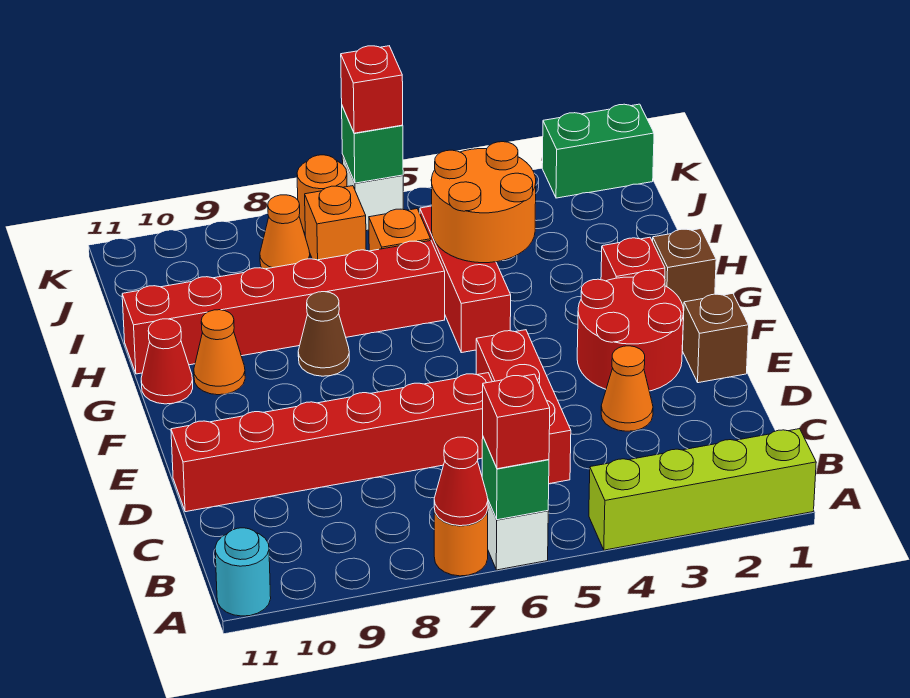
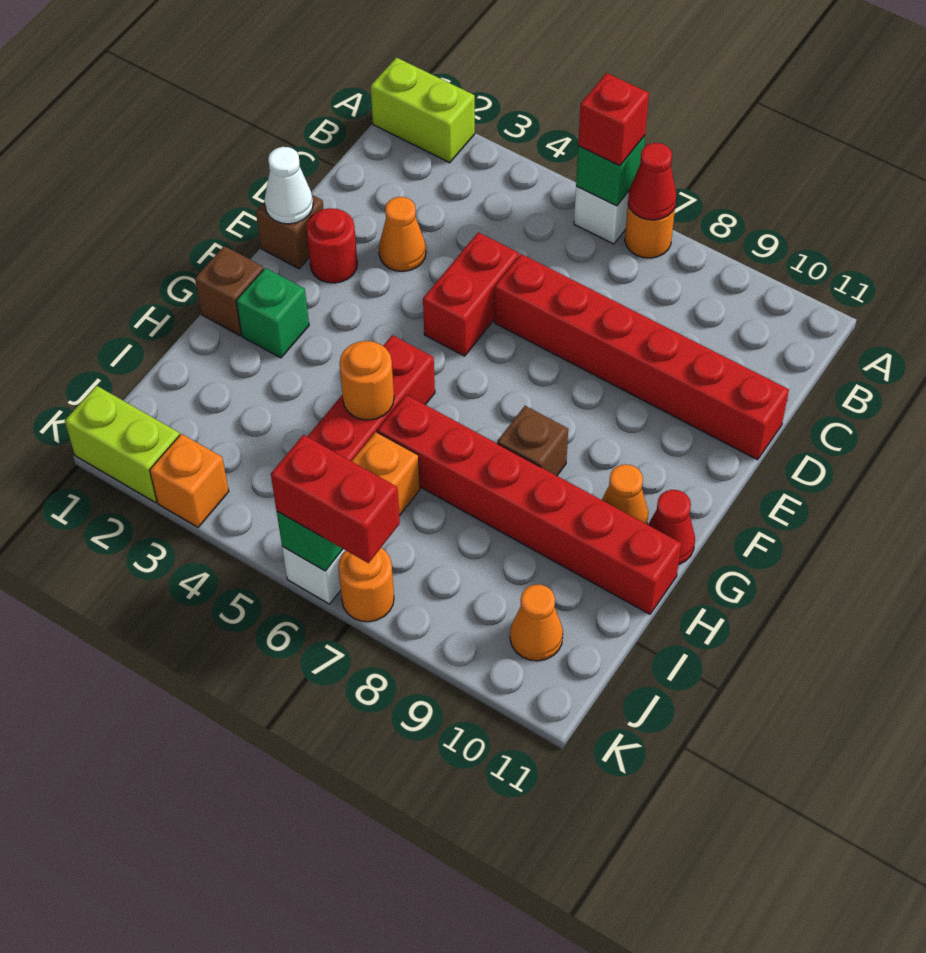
lime brick A1:A4 level 1 -> lime brick A1:A2 level 1
cyan round brick A11 level 1 -> none
red brick C5:E5 level 1 -> red brick D5:E5 level 1
none -> white cone E1 level 2
red round brick E2:F3 level 1 -> red round brick E2 level 1
red brick G2 level 1 -> green brick G2 level 1
brown cone G8 level 1 -> brown brick G8 level 1
orange round brick H4:I5 level 2 -> orange round brick H5 level 2
orange brick J7 level 1 -> orange brick K3 level 1
orange cone J8 level 1 -> orange cone J10 level 1
green brick K1:K2 level 1 -> lime brick K1:K2 level 1
red brick K6 level 3 -> red brick K6:K7 level 3

